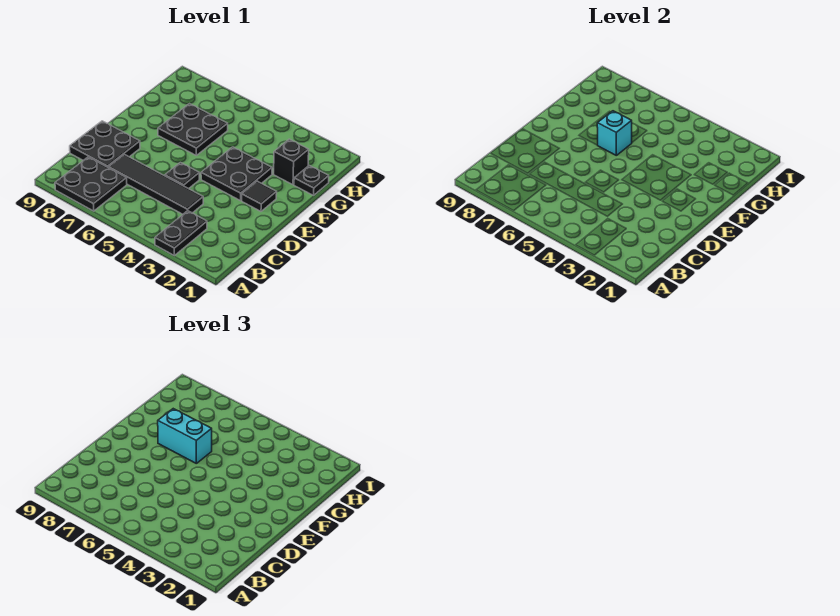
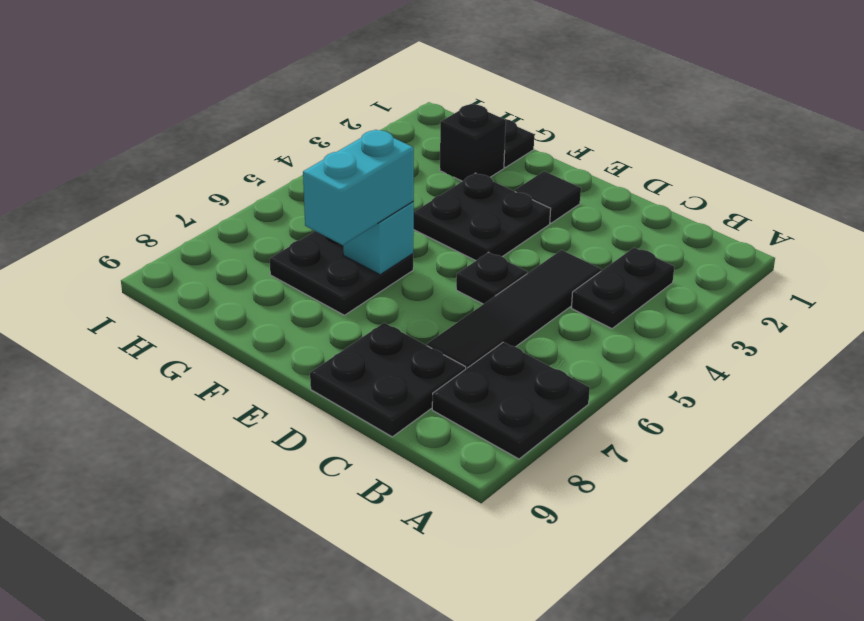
black plate A3:B3 level 1 -> black plate B3:B4 level 1

